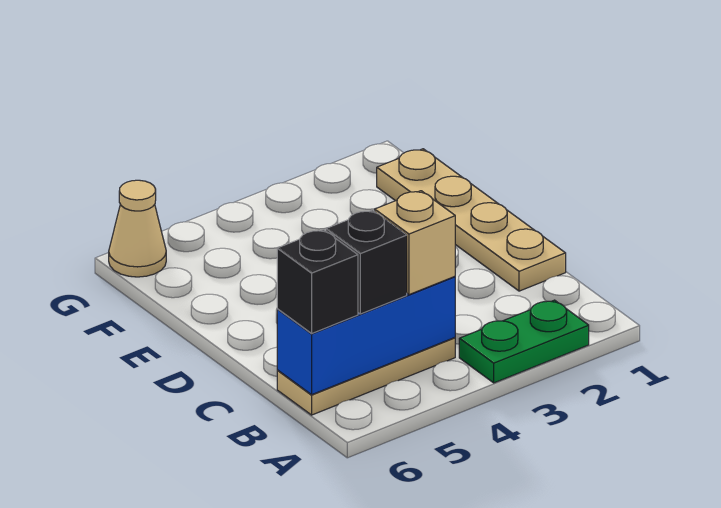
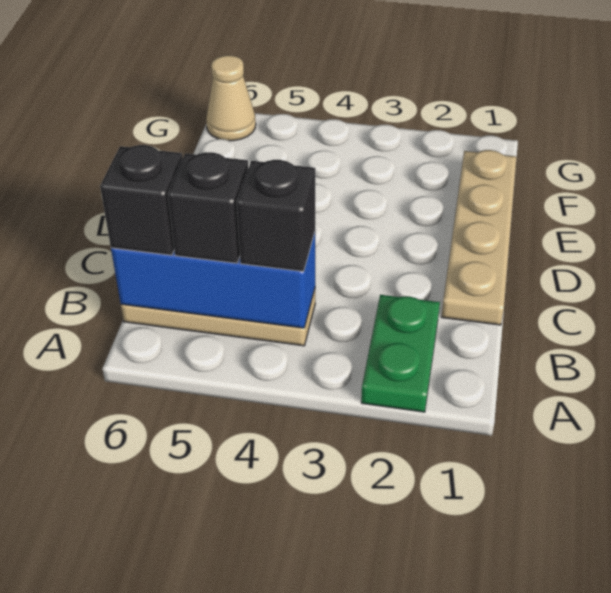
green plate A2:A3 level 1 -> green plate A2:B2 level 1
tan brick B4 level 3 -> black brick B4 level 3

